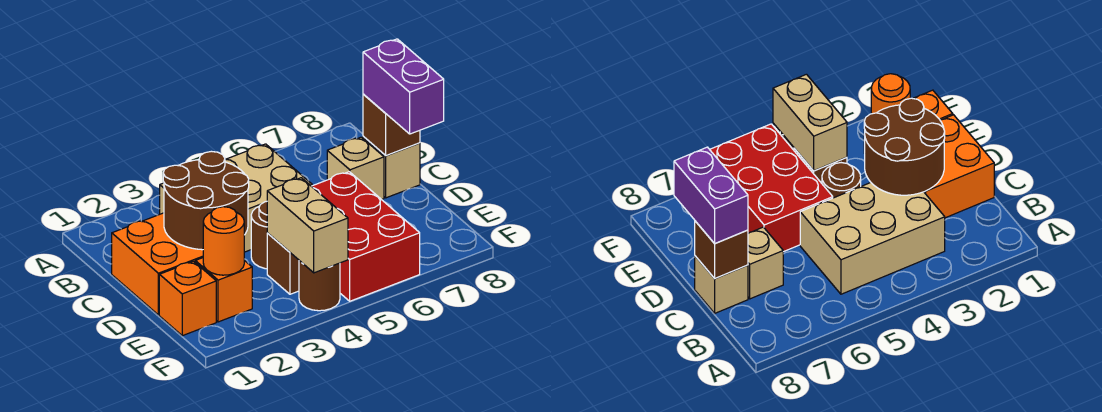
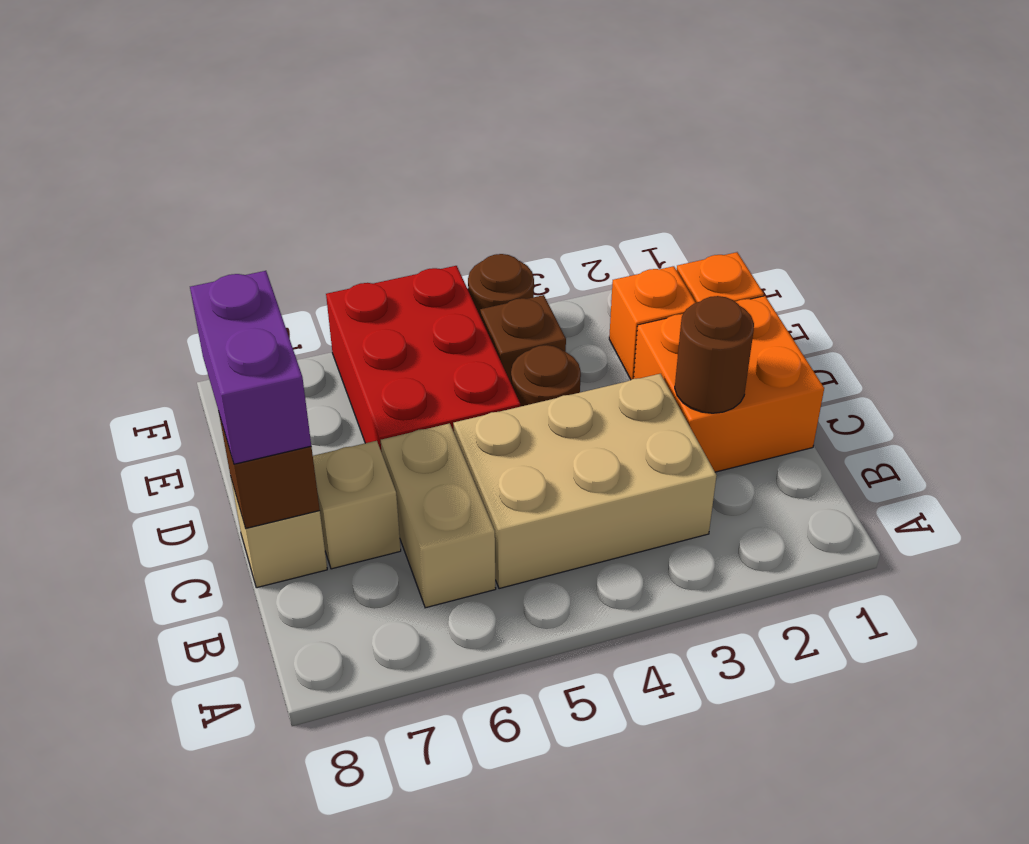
brown round brick C2:D3 level 2 -> brown round brick C2 level 2
orange round brick E2 level 2 -> none
tan brick E4:F4 level 2 -> tan brick B6:C6 level 1

